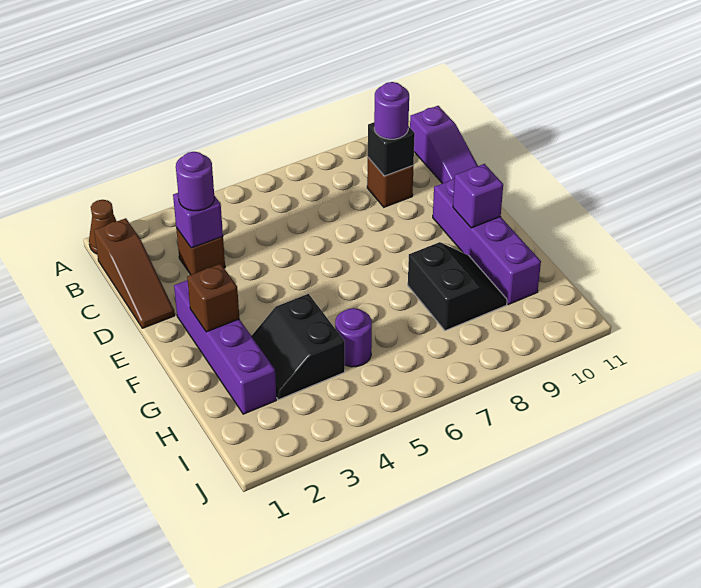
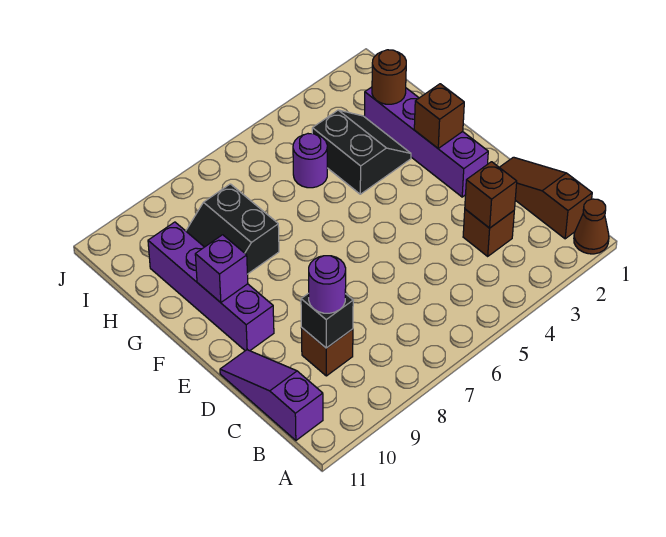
purple brick C3 level 2 -> brown brick C3 level 2
purple round brick C3 level 3 -> none
none -> brown round brick H2 level 2

